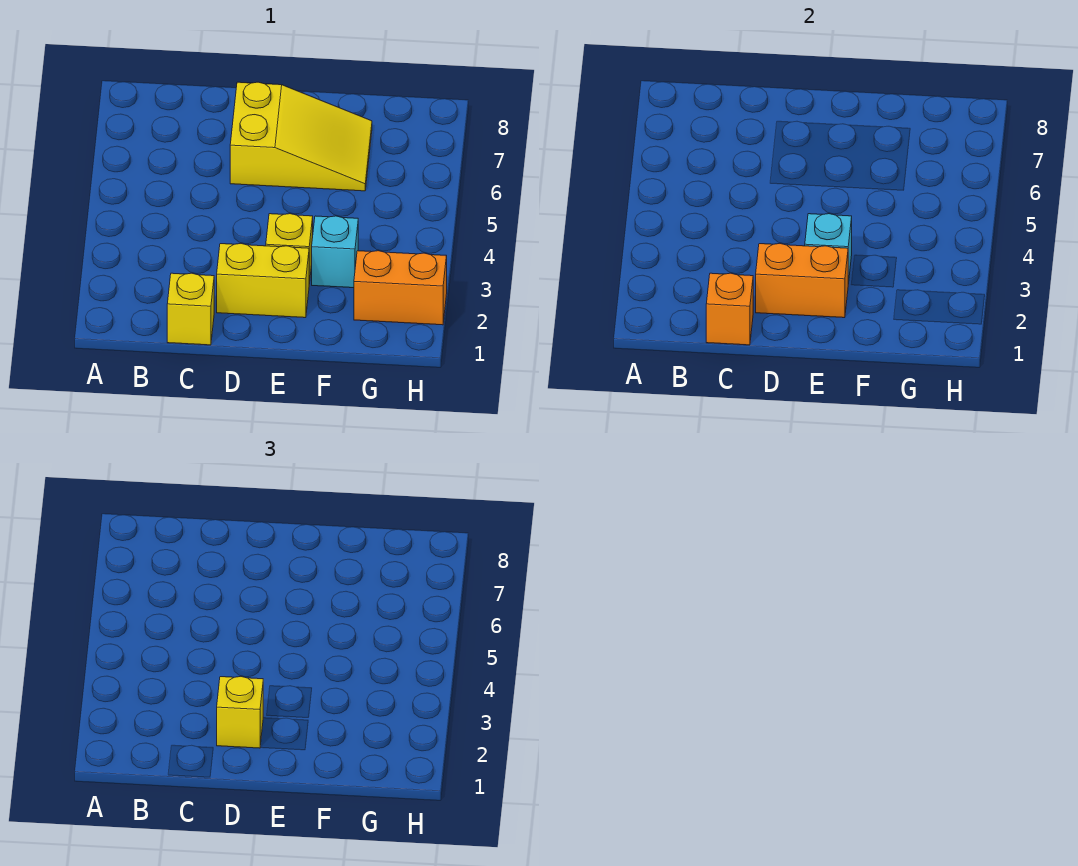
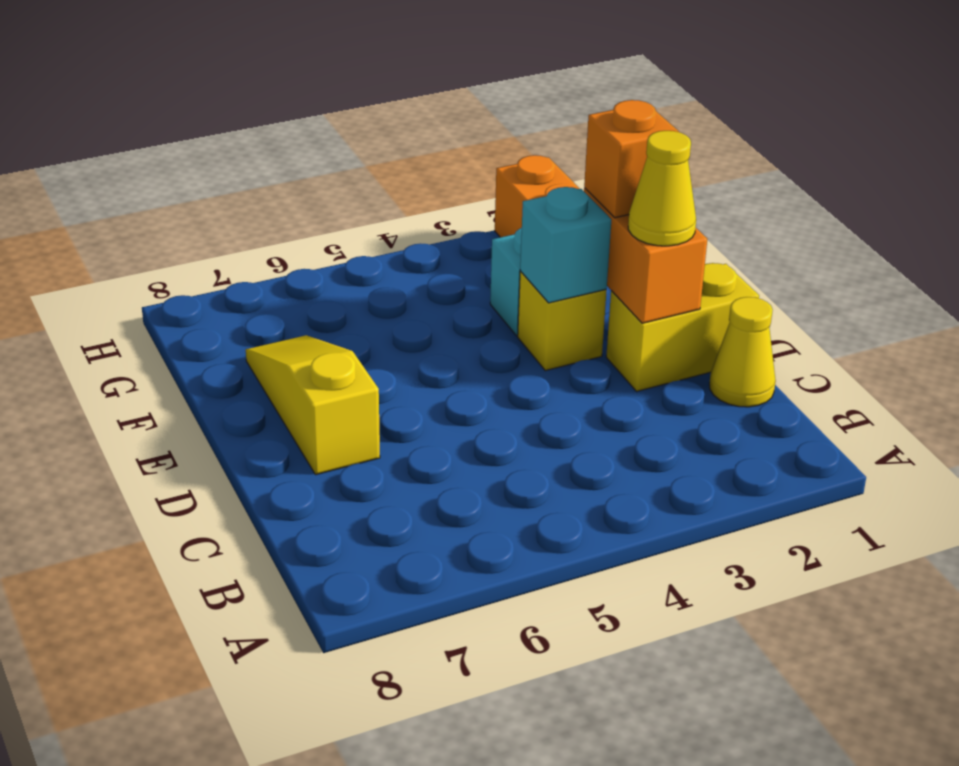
yellow brick C1 level 1 -> yellow cone C1 level 1
orange brick C1 level 2 -> orange brick E2 level 3
yellow brick D2:E2 level 1 -> yellow brick D1:D2 level 1
yellow brick D2 level 3 -> yellow cone D2 level 3
yellow slope D6:F7 level 1 top D -> yellow slope D7:F7 level 1 top D

